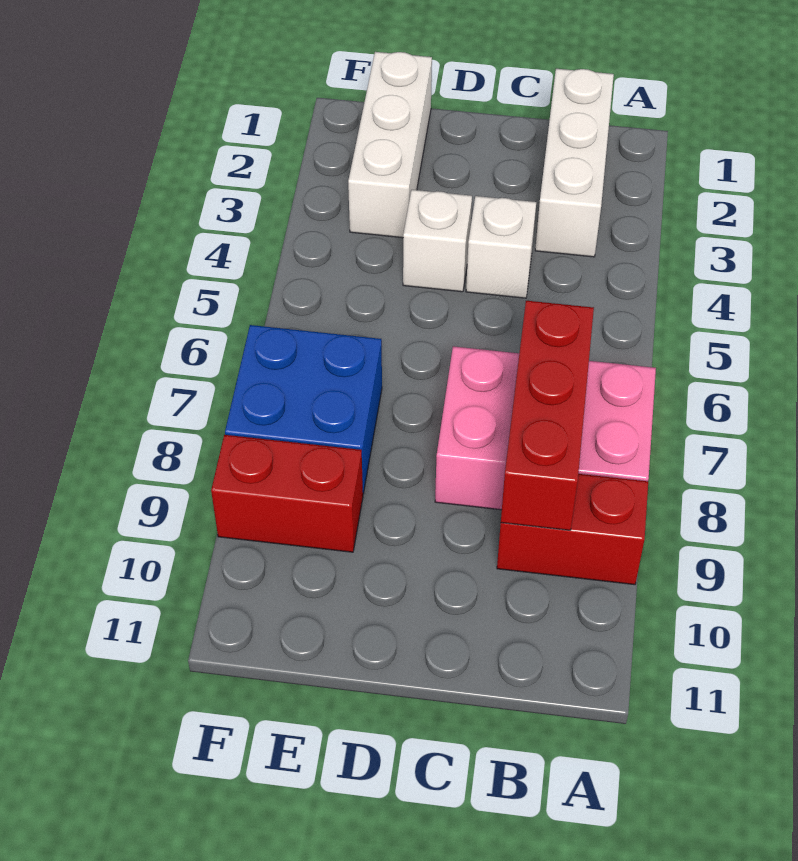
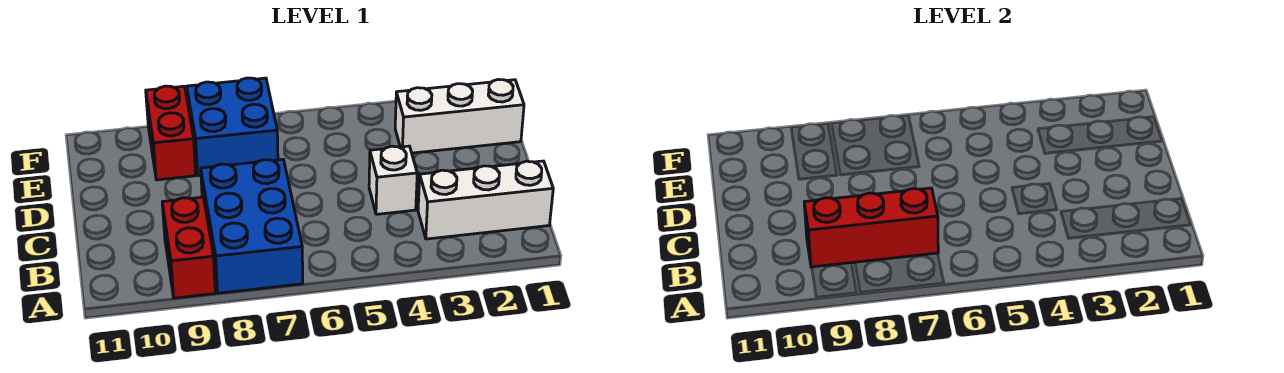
pink brick A7:C8 level 1 -> blue brick A7:C8 level 1
white brick D4 level 1 -> none

